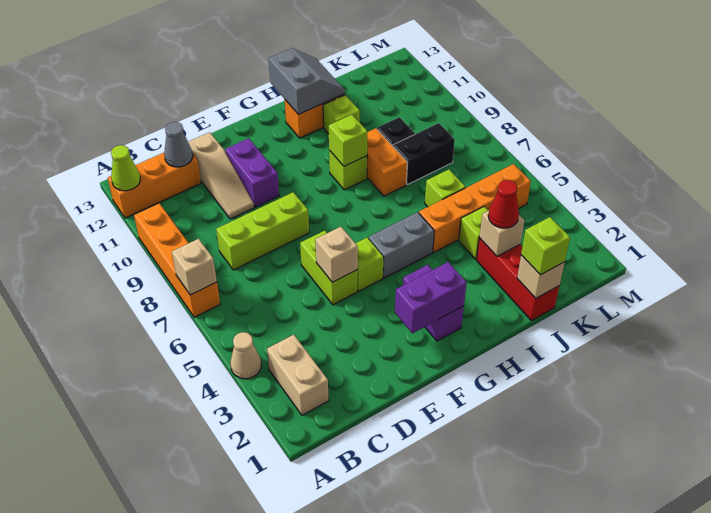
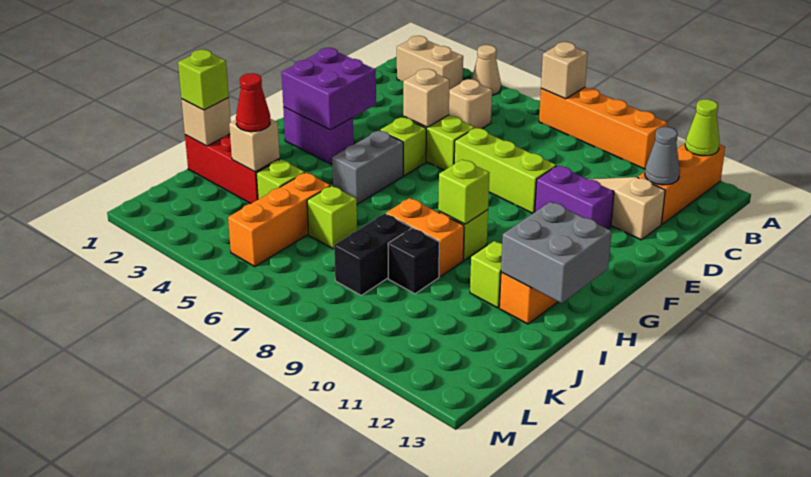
none -> tan brick C5 level 1
lime brick C8:E8 level 1 -> lime brick E7:E9 level 1
purple brick F2:G2 level 2 -> purple brick F2:G3 level 2
grey slope H12:I13 level 2 top H -> grey brick H12:I13 level 2
orange brick I5:L5 level 1 -> orange brick J5:L5 level 1

